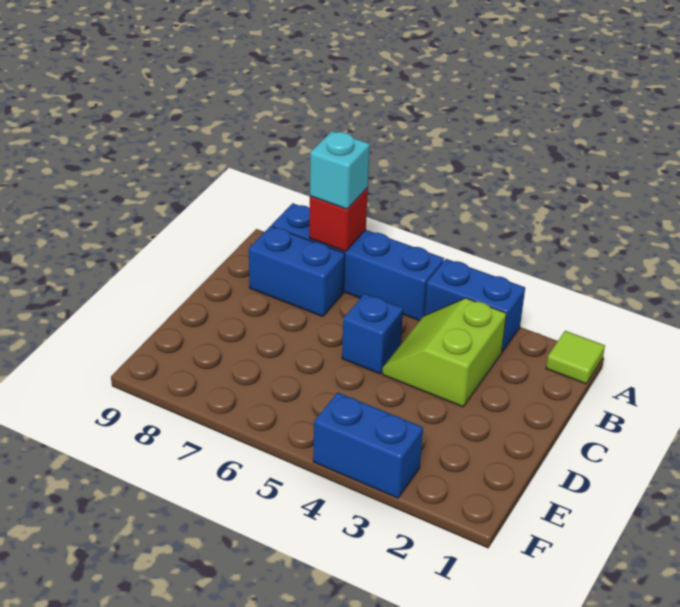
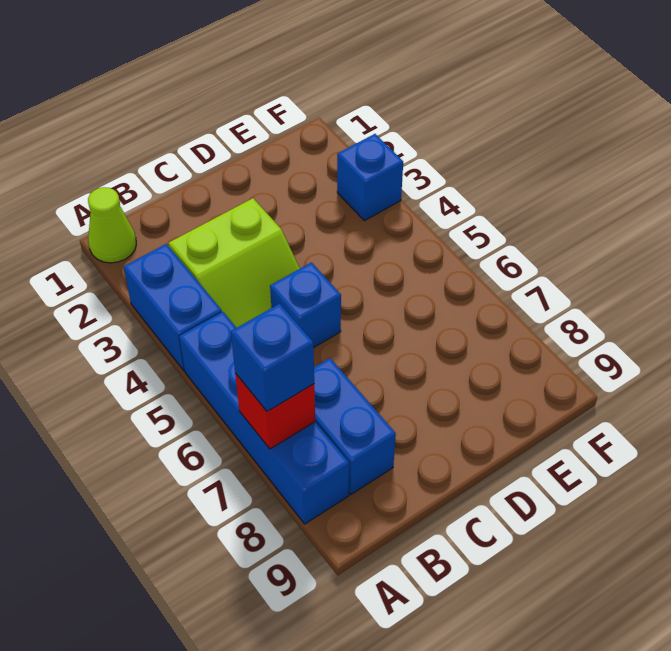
lime tile A1 level 1 -> lime cone A1 level 1
cyan brick A7 level 3 -> blue brick A7 level 3
blue brick F3:F4 level 1 -> blue brick F3 level 1

